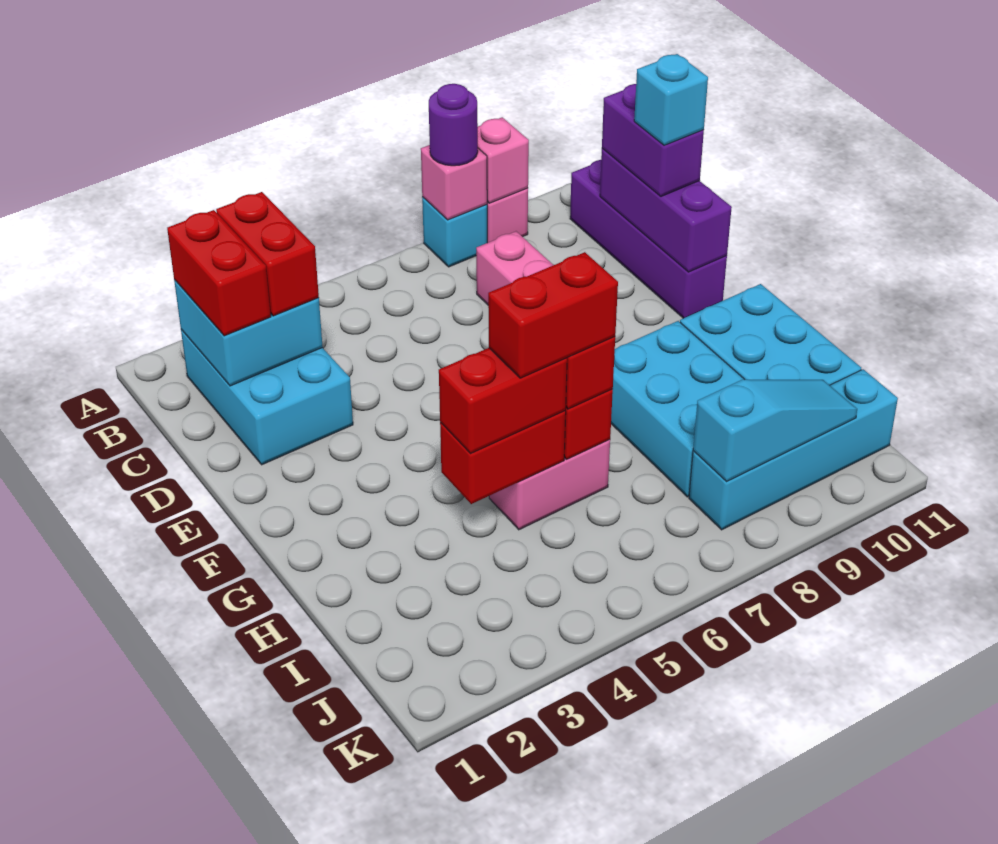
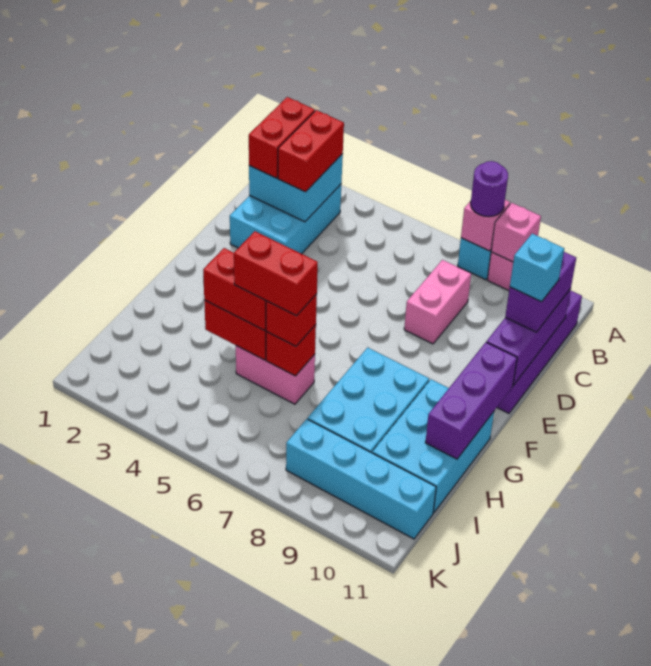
none -> purple brick F11:H11 level 2
cyan slope J8:J10 level 2 top 8 -> none

